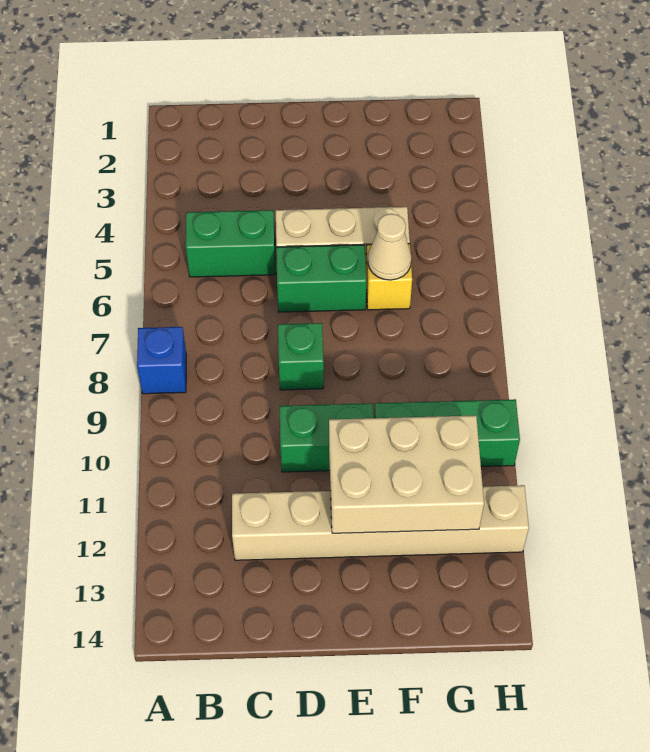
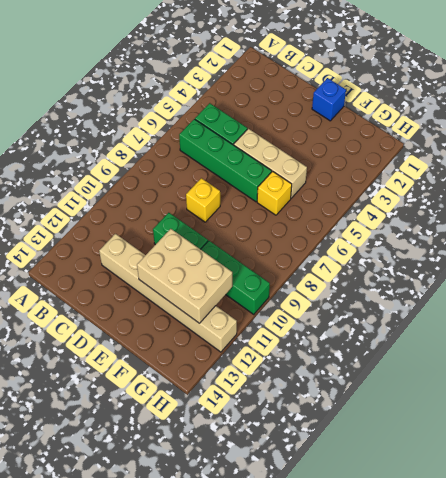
blue brick A8 level 1 -> blue brick E1 level 1
green brick D6:E6 level 1 -> green brick B6:E6 level 1
green brick D8 level 1 -> yellow brick D8 level 1
tan cone F6 level 2 -> none

